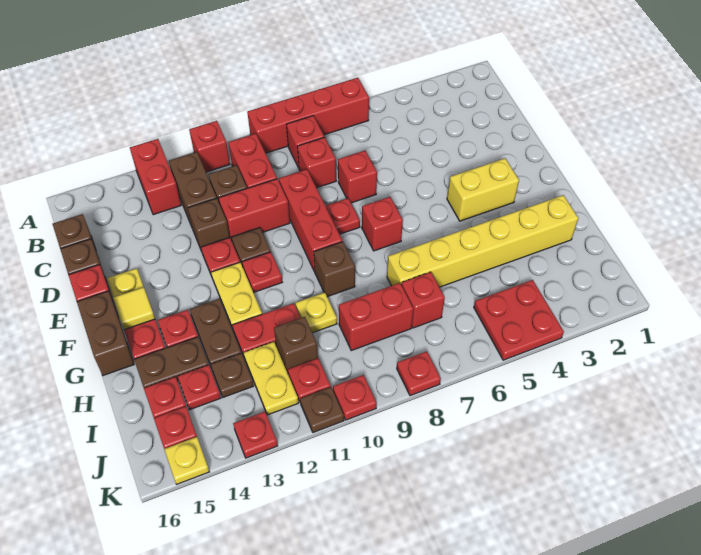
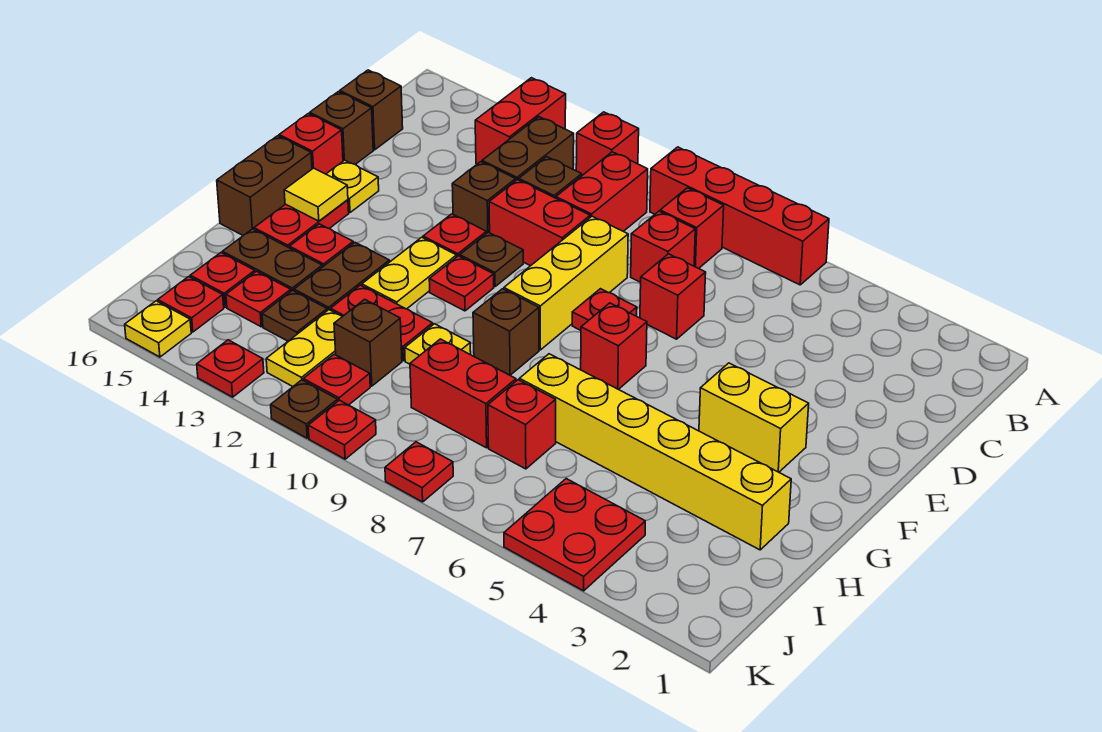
red brick D9:F9 level 1 -> yellow brick D9:F9 level 1

